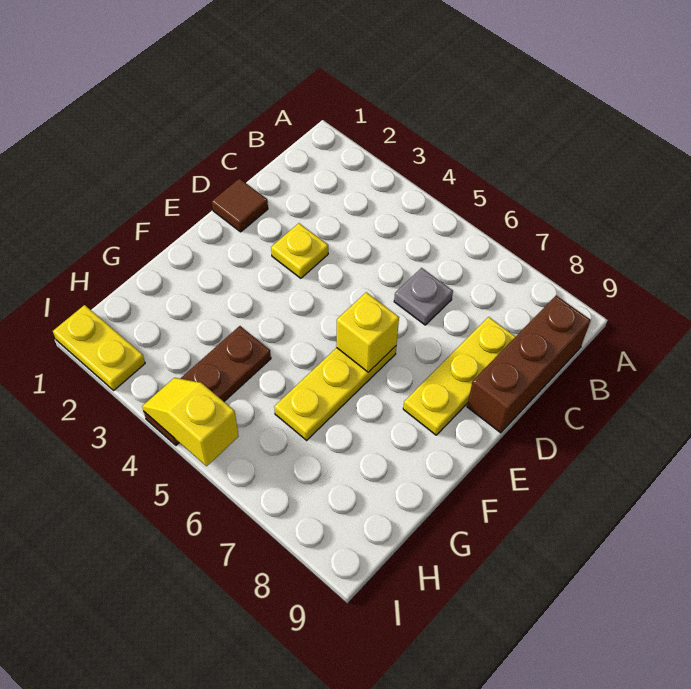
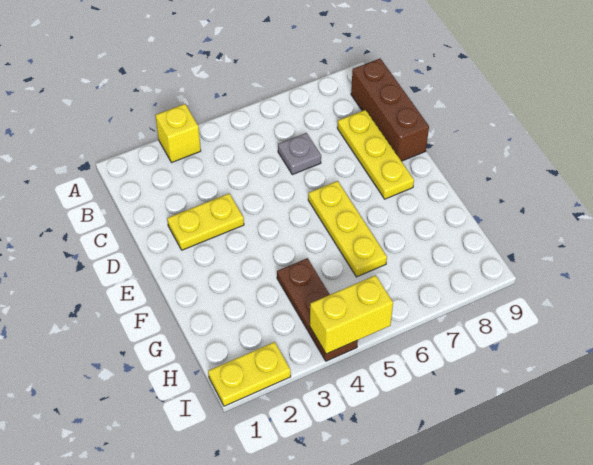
brown tile D1 level 1 -> none
yellow plate D3 level 1 -> yellow plate D2:D3 level 1
yellow brick E6 level 2 -> yellow brick A3 level 1
yellow slope I4:I5 level 2 top 5 -> yellow brick I4:I5 level 2

